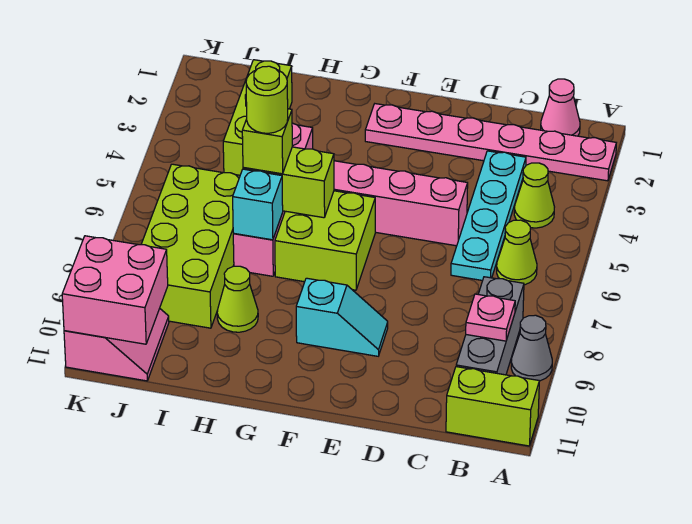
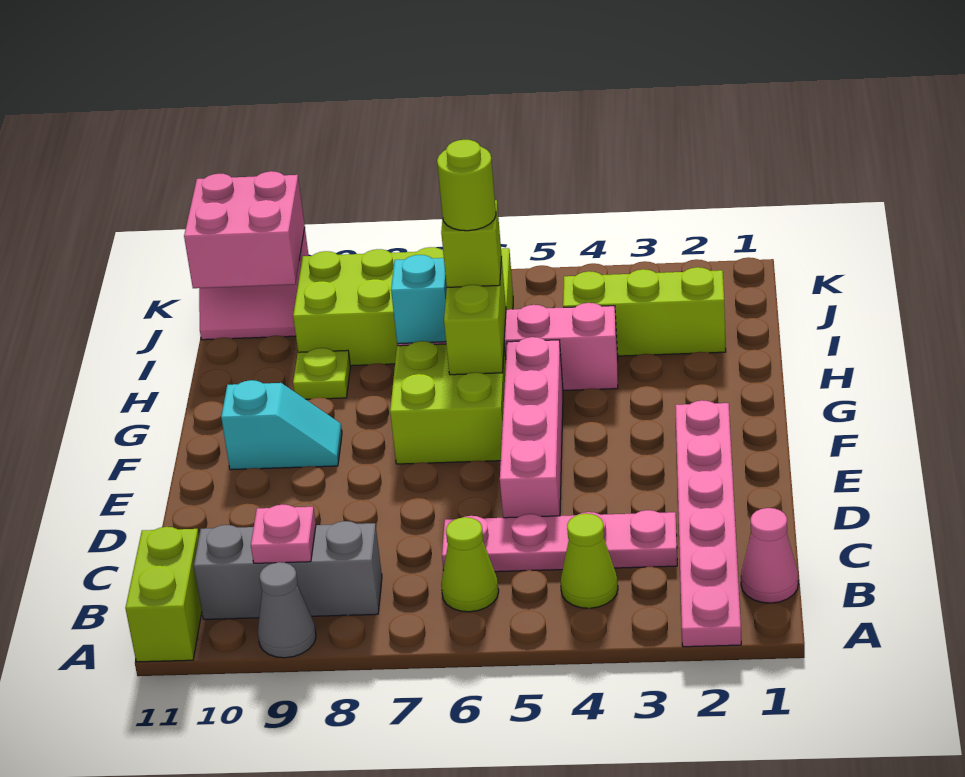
cyan plate C3:C6 level 1 -> pink plate C3:C6 level 1
cyan slope E9:F9 level 1 top F -> cyan slope F9:F10 level 1 top 10
lime cone H9 level 1 -> lime plate H9 level 1

